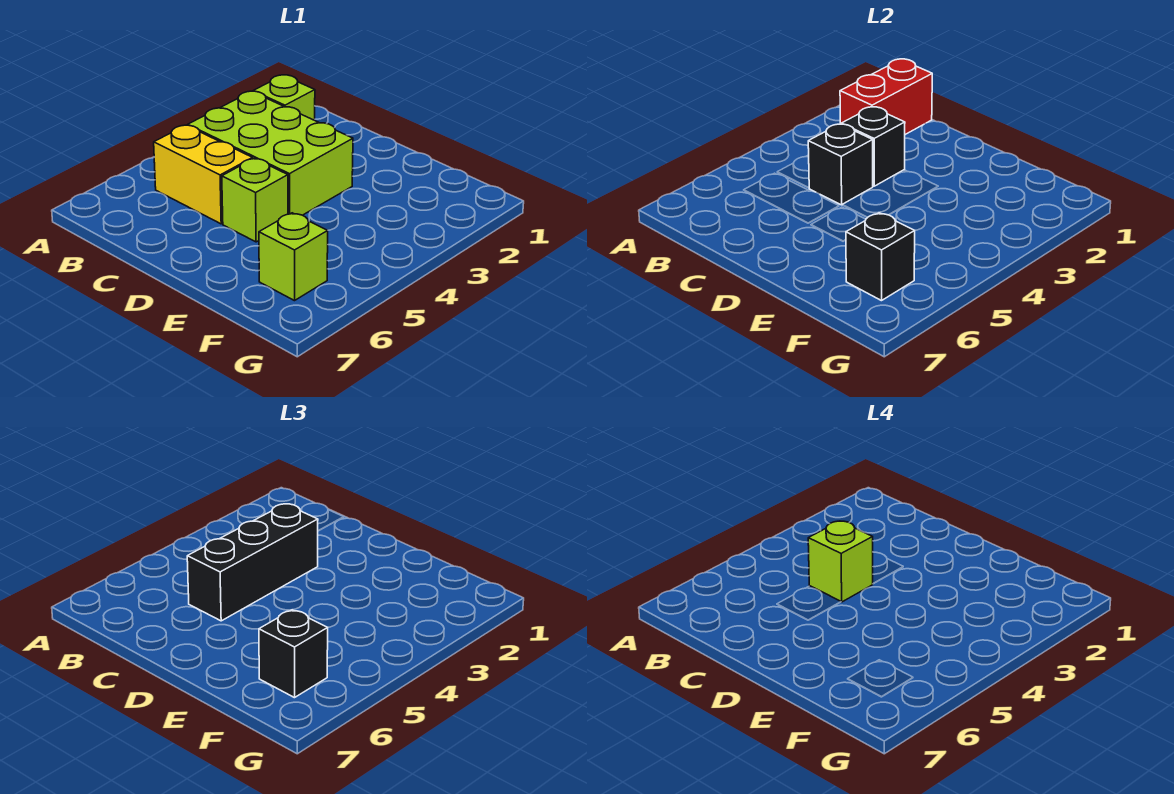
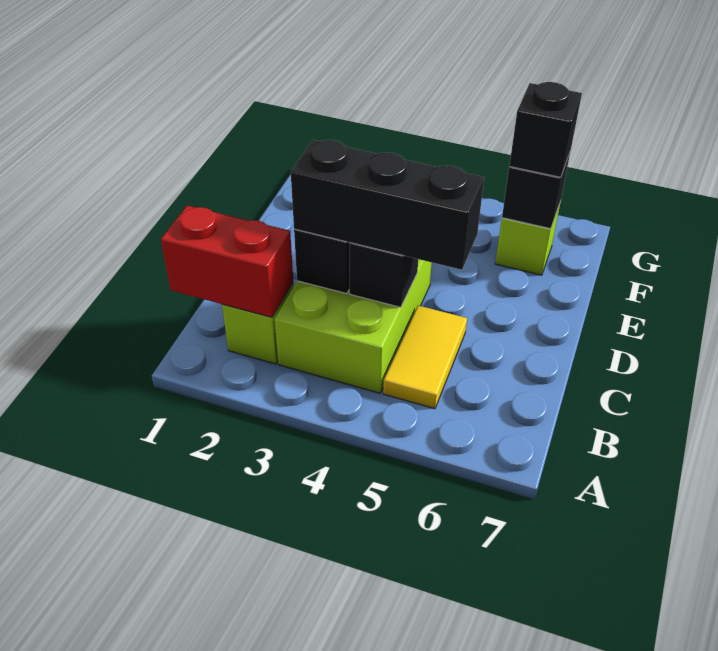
yellow brick B5:C5 level 1 -> yellow tile B5:C5 level 1
lime brick C4 level 4 -> none
lime brick D5 level 1 -> none

